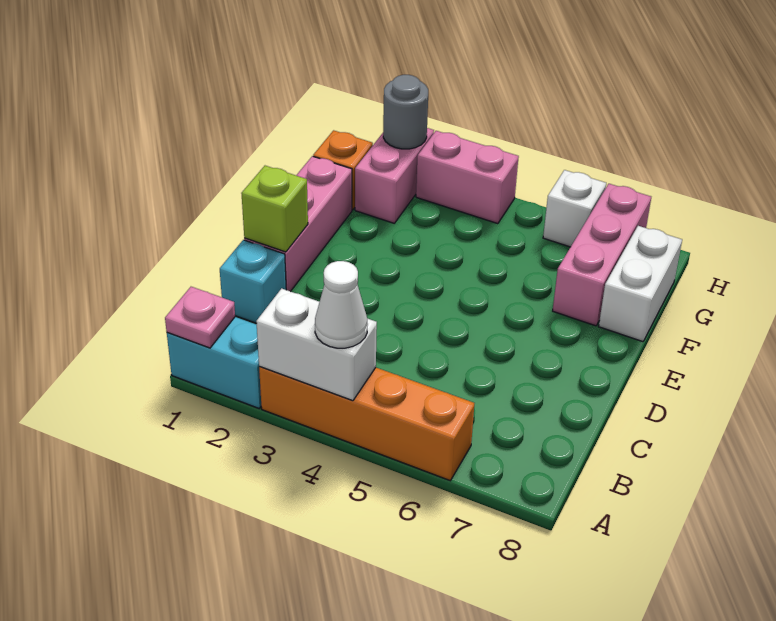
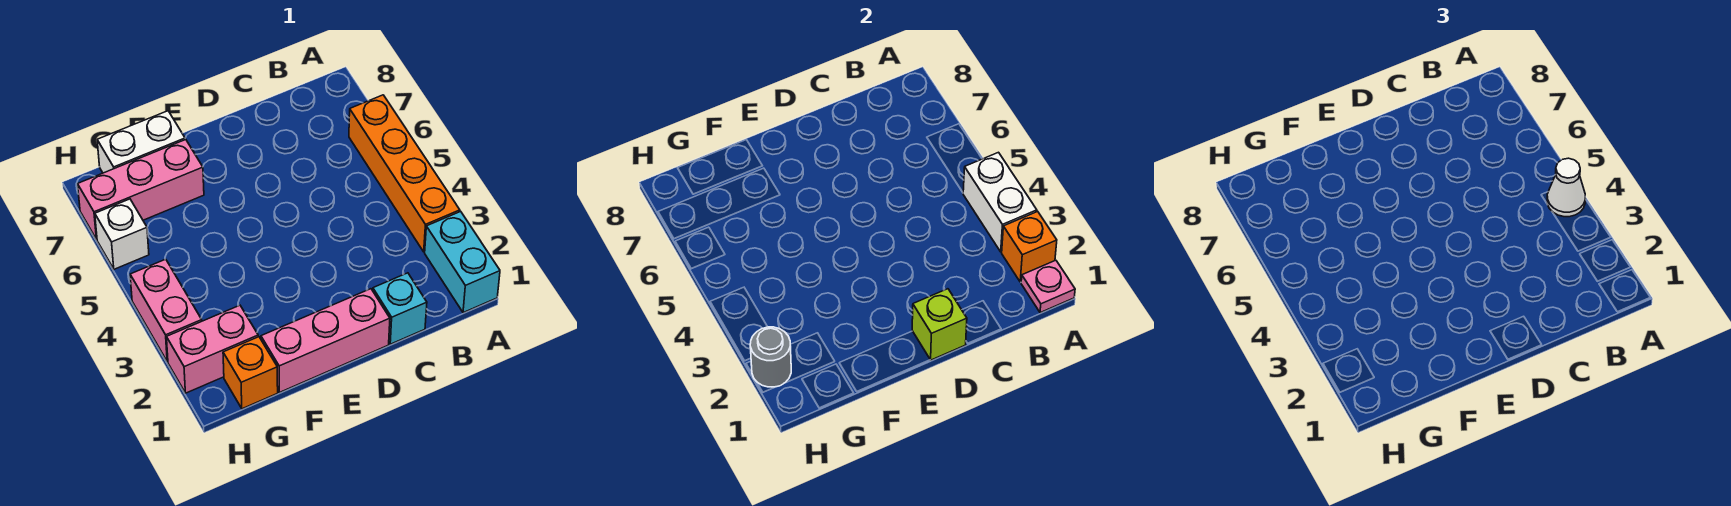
none -> orange brick A2 level 2

